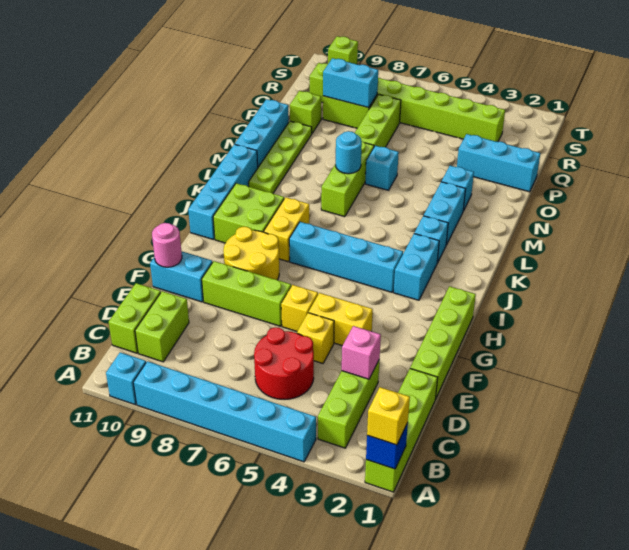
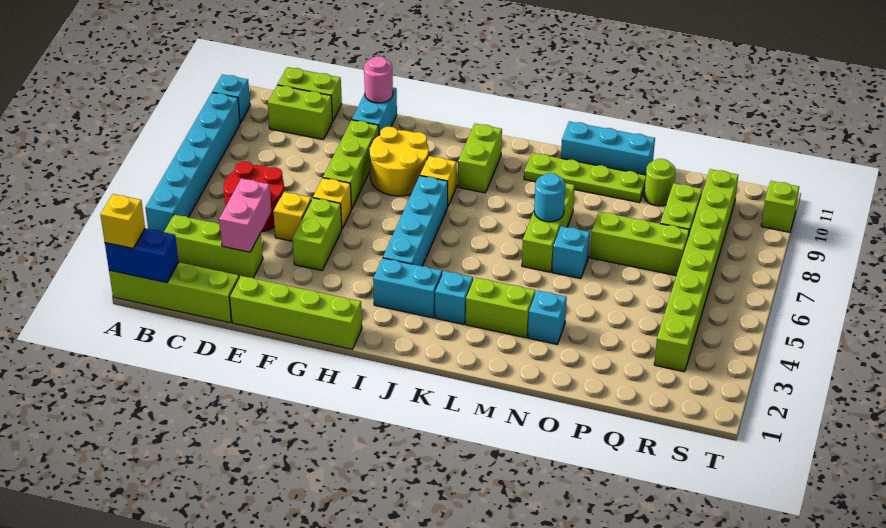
blue brick A1 level 2 -> blue brick A1:B1 level 2
pink brick D3 level 2 -> pink brick D3:D4 level 2
yellow brick F4:F5 level 1 -> lime brick F4:F5 level 1
yellow brick I8:J8 level 1 -> yellow brick I8 level 1
lime brick I9:J10 level 1 -> lime brick J9:J10 level 1
cyan brick I11:L11 level 1 -> none
cyan brick L3:M3 level 1 -> lime brick L3:M3 level 1
lime brick L7:N7 level 1 -> lime brick M6:M8 level 1
cyan brick P1:P3 level 1 -> none
lime brick P10 level 1 -> lime round brick P10 level 1
cyan brick Q8:Q9 level 2 -> none

